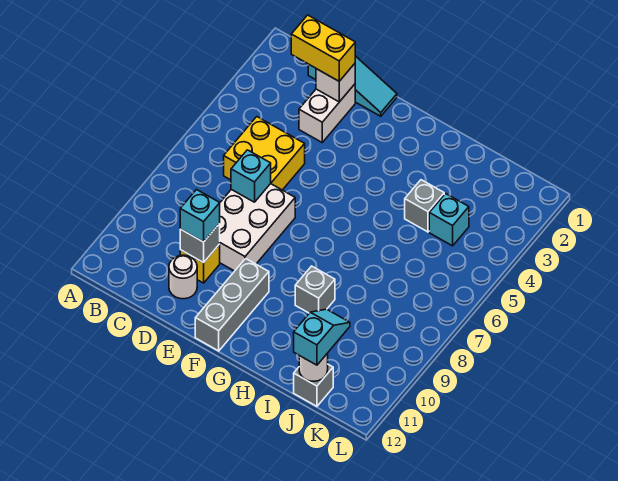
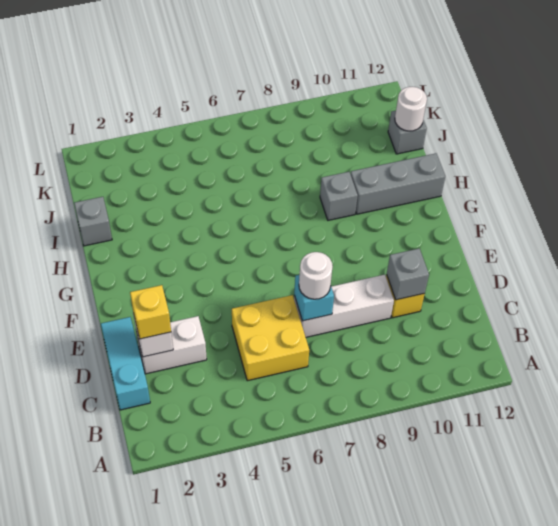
yellow brick C2:D2 level 3 -> yellow brick D2 level 3
white brick D7:E9 level 1 -> white brick D7:D9 level 1
cyan brick D10 level 3 -> none
white round brick D11 level 1 -> white round brick D7 level 3
grey brick F10:F12 level 1 -> grey brick H10:H12 level 1
grey brick I4 level 1 -> grey brick I1 level 1
cyan brick J4 level 1 -> none
cyan slope J11:J12 level 3 top 12 -> none

